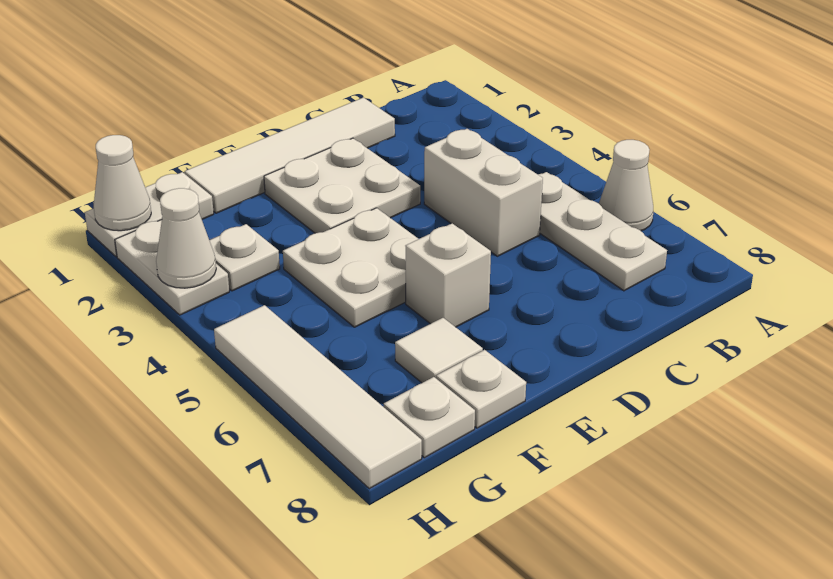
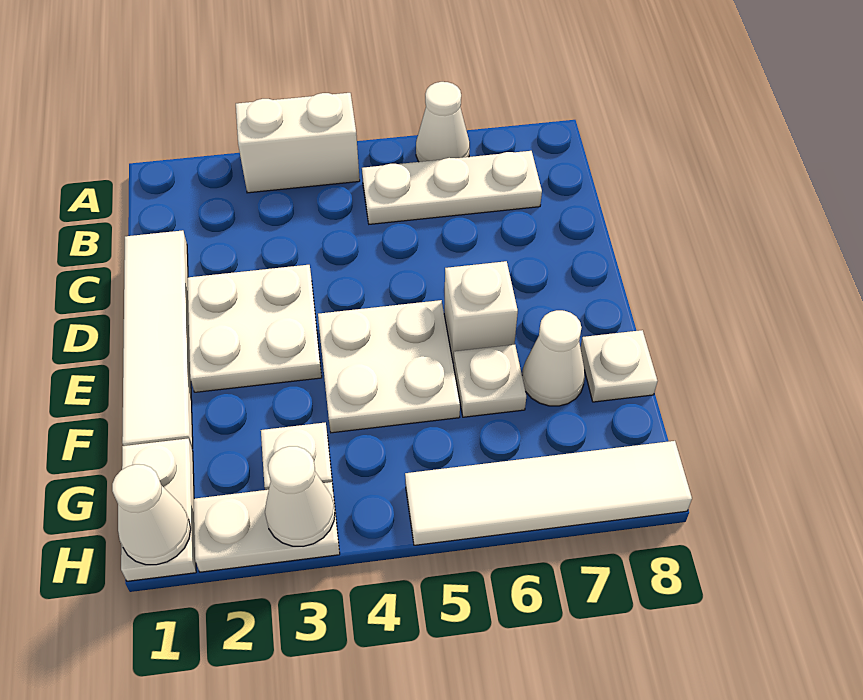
white brick C4:C5 level 1 -> white brick A3:A4 level 1
white tile F7 level 1 -> white cone F7 level 1
white plate G8 level 1 -> white plate F6 level 1

